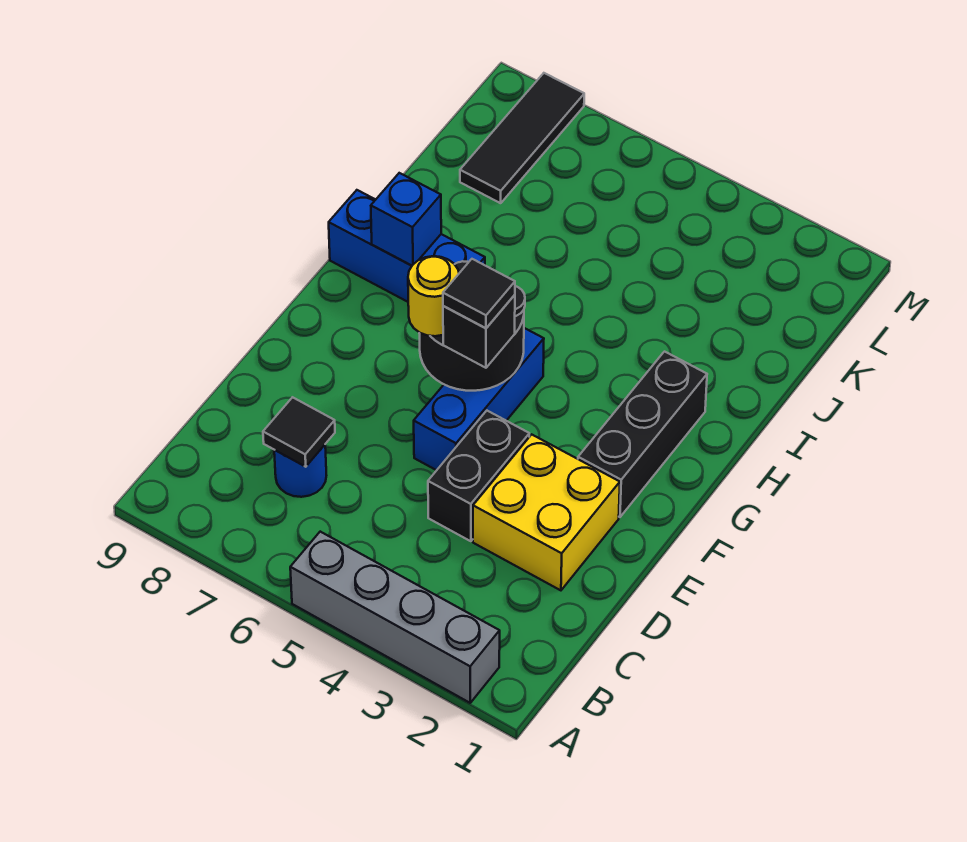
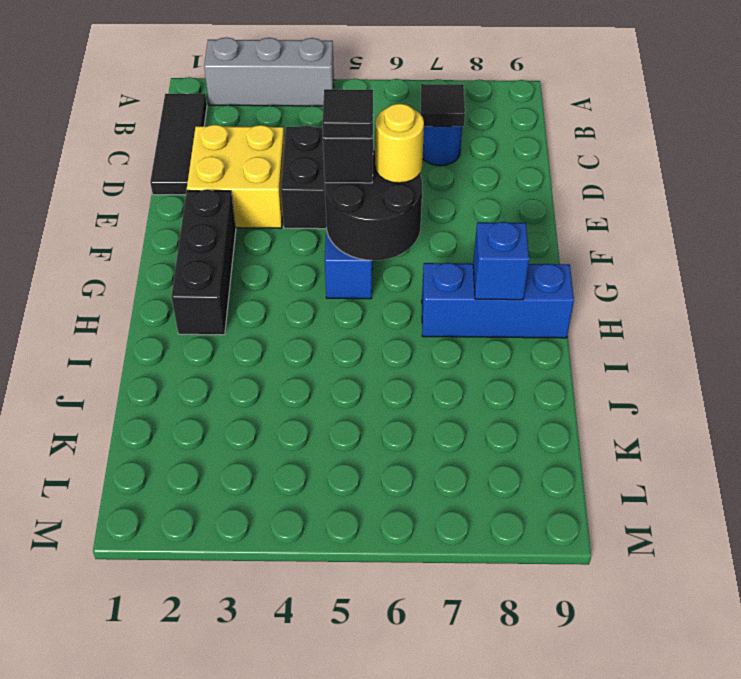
grey brick A2:A5 level 1 -> grey brick A2:A4 level 1
black tile K8:M8 level 1 -> black tile B1:D1 level 1

